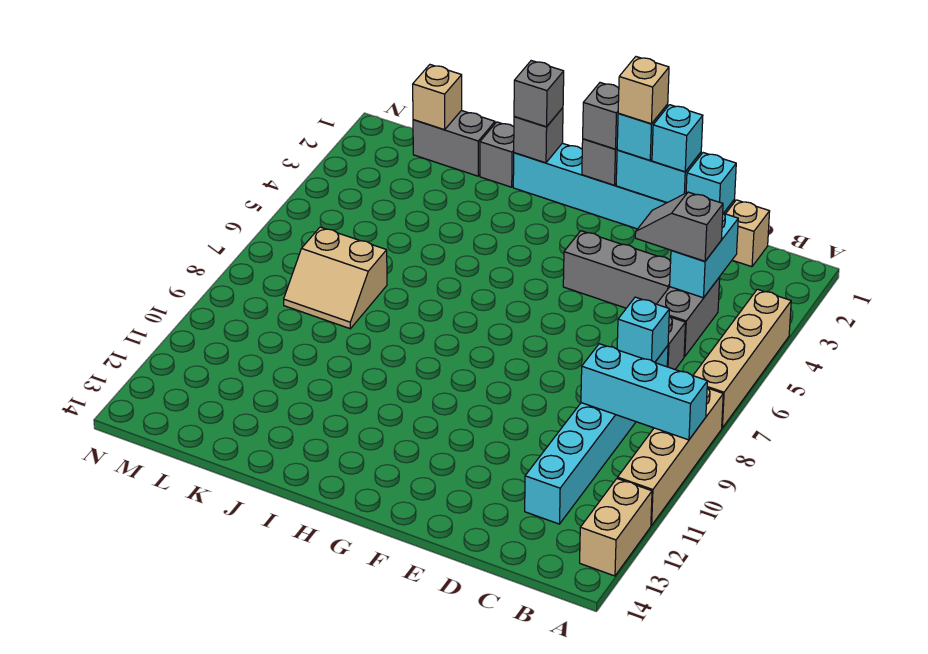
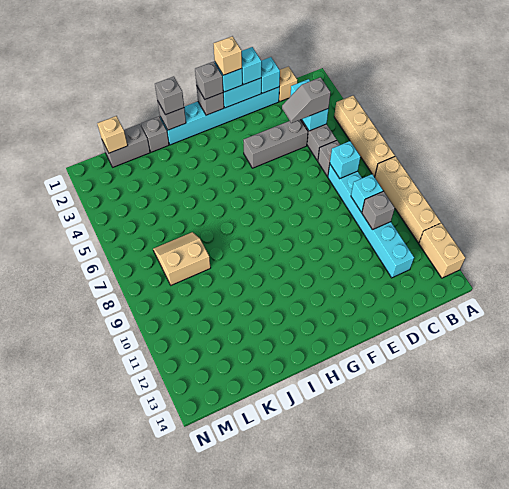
cyan brick A9:C9 level 2 -> cyan brick C9 level 2
none -> grey brick C10 level 2
tan slope K7:L8 level 1 top 7 -> tan slope K7:L8 level 1 top 8

